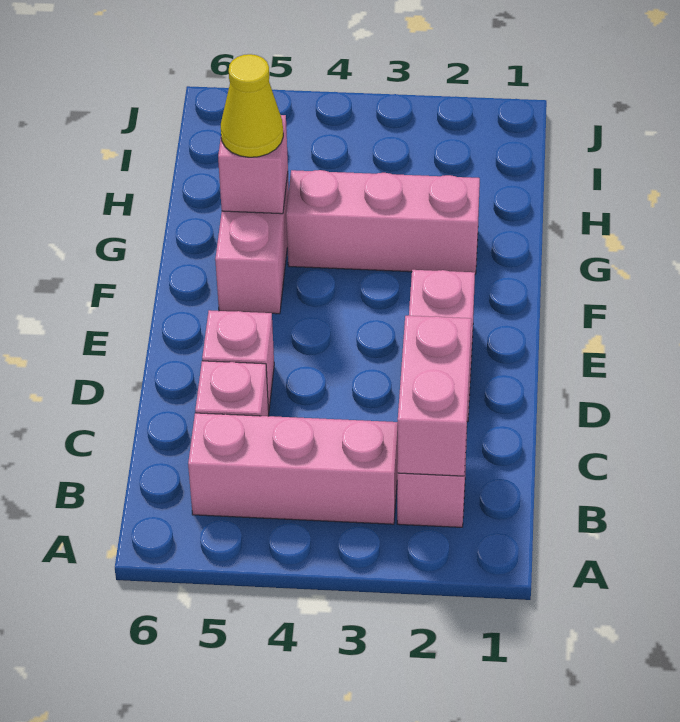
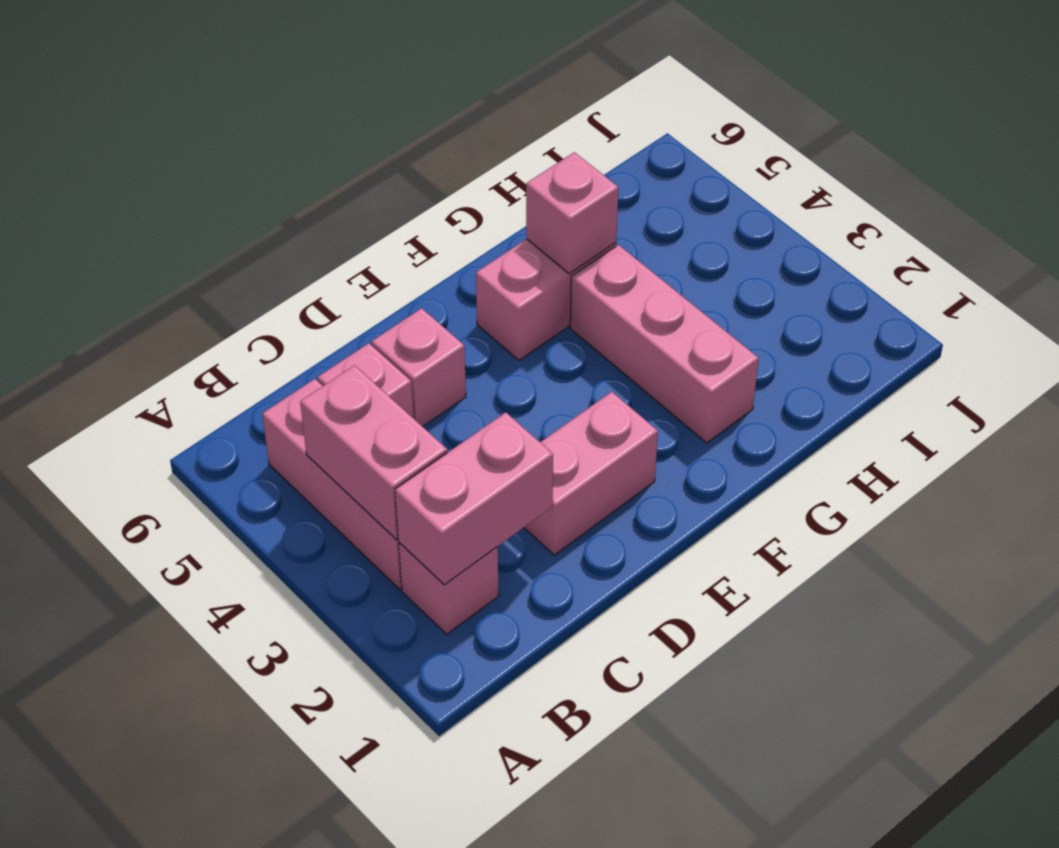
none -> pink brick B3:B4 level 2
yellow cone G5 level 3 -> none

